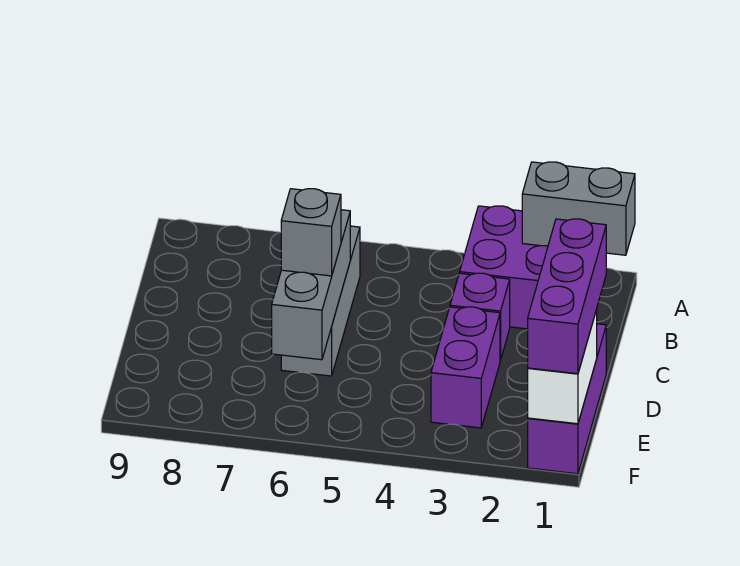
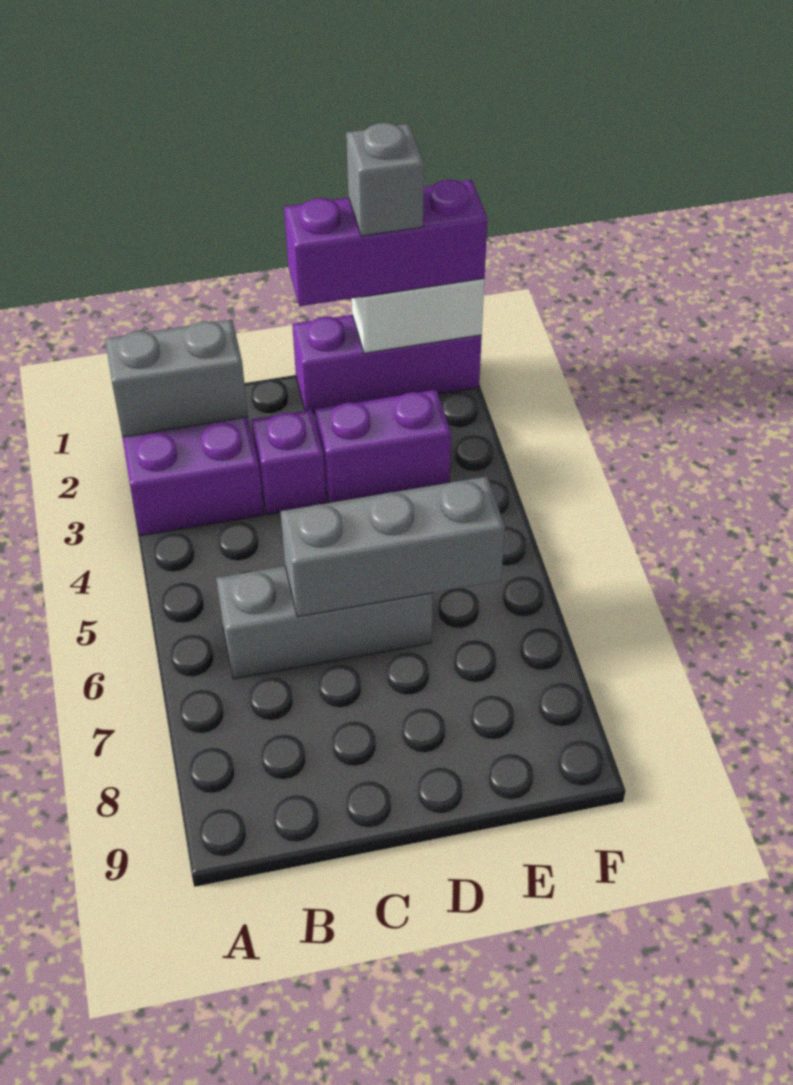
grey brick A1:A2 level 2 -> grey brick A2:B2 level 2
grey brick D6 level 3 -> grey brick E1 level 4

